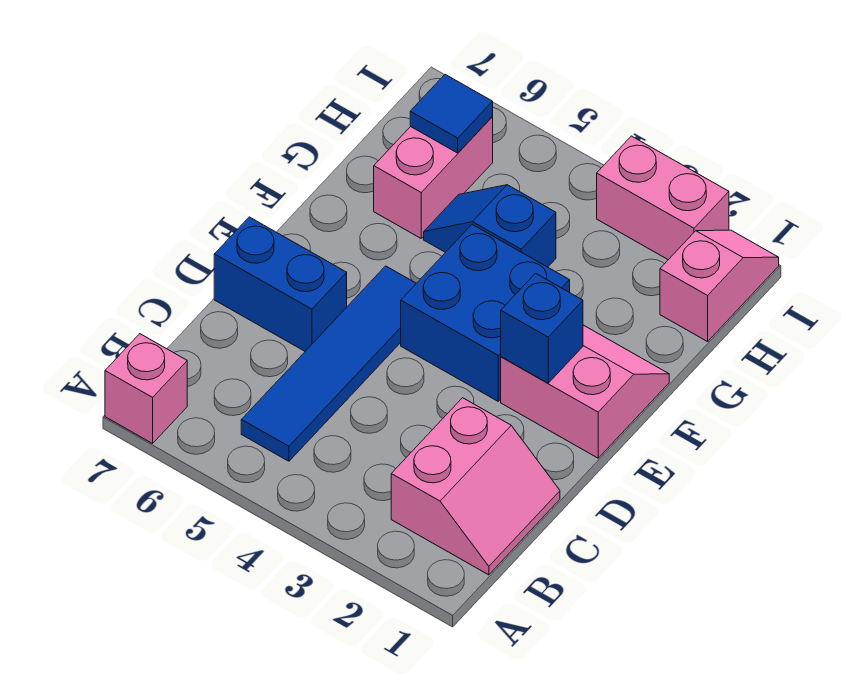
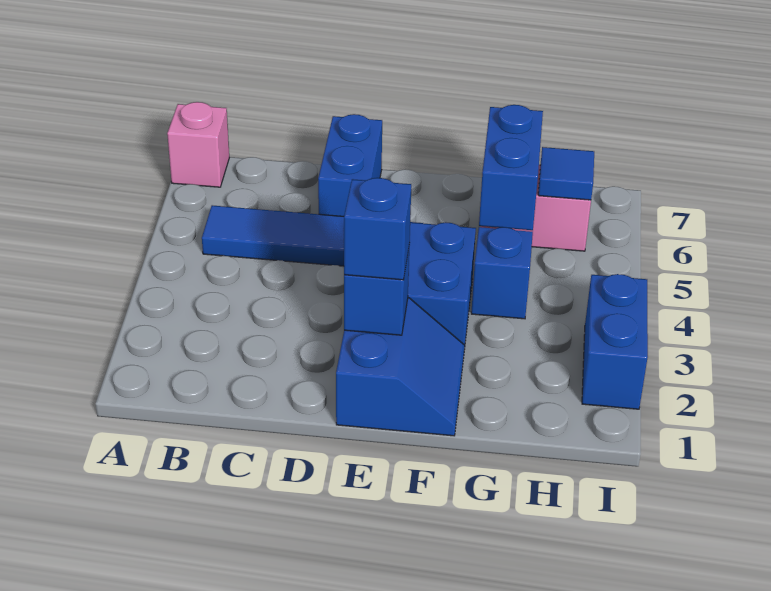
pink slope B1:C2 level 1 top 2 -> none
pink slope E1:F2 level 1 top E -> blue slope E1:F2 level 1 top E
none -> blue brick E2 level 3
none -> blue brick G5:G6 level 2
pink slope H1:I1 level 1 top H -> none
pink brick I2:I3 level 1 -> blue brick I2:I3 level 1

